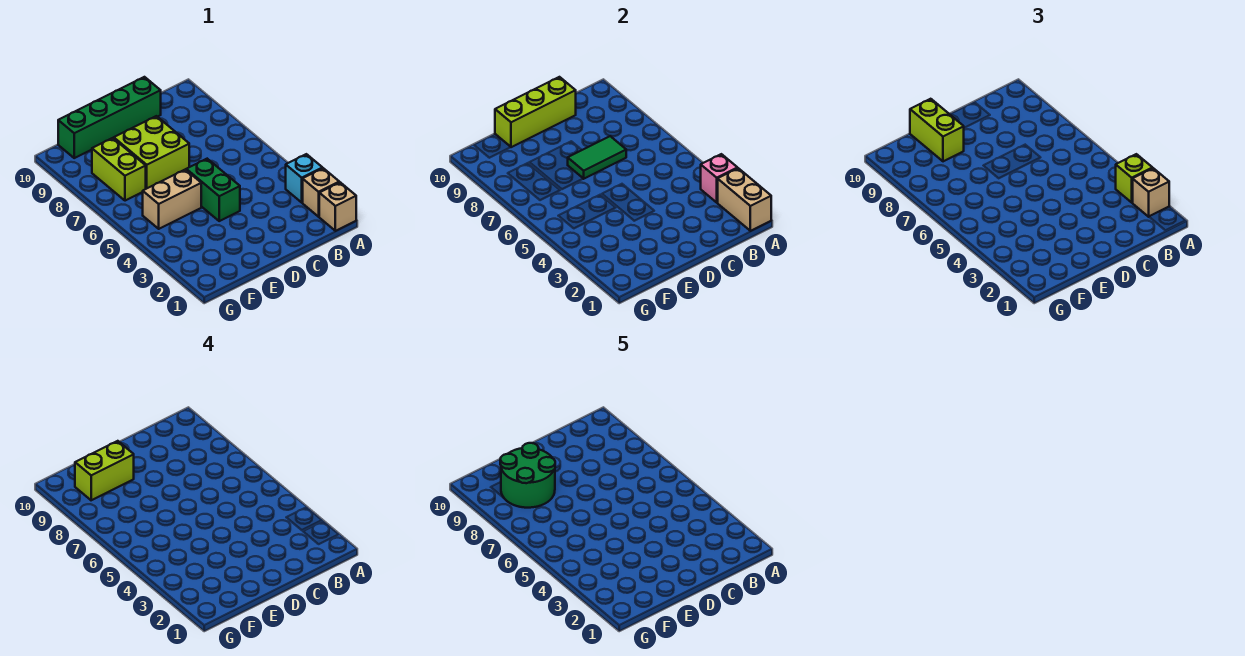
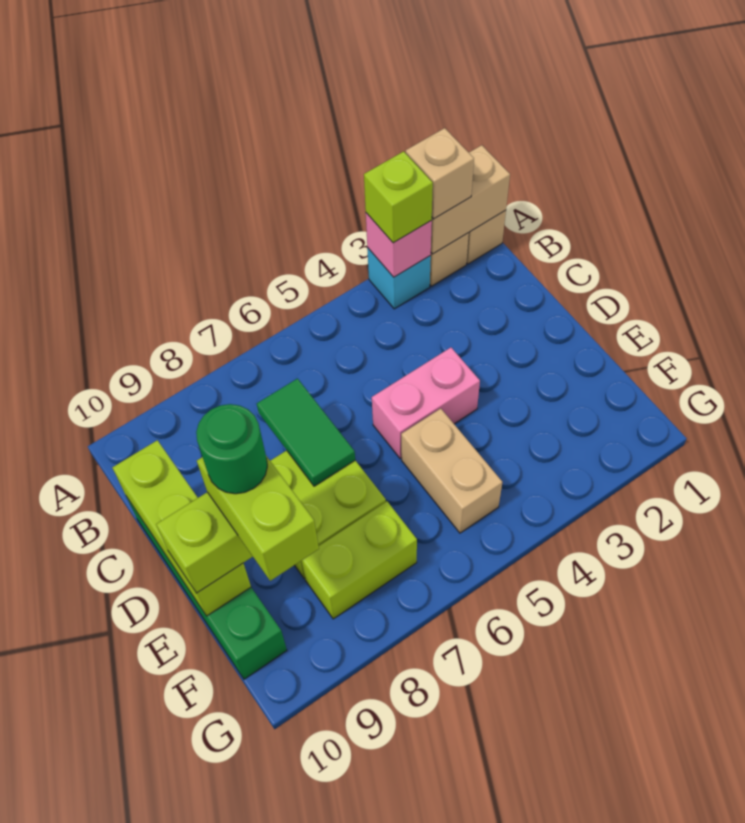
green brick D4:D5 level 1 -> pink brick D4:D5 level 1
green round brick E8:F9 level 5 -> green round brick E9 level 5

